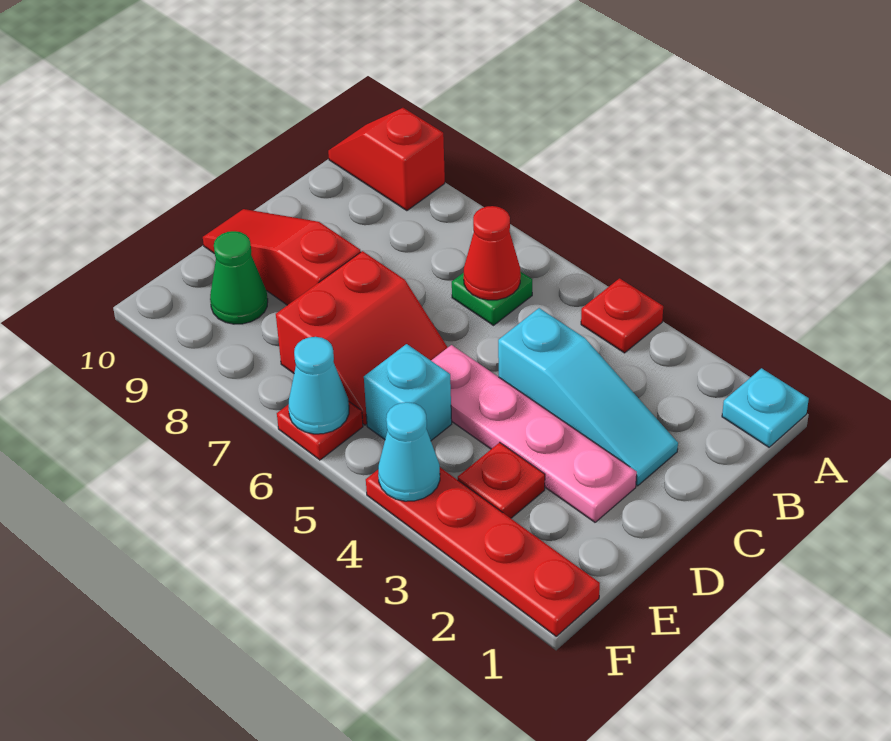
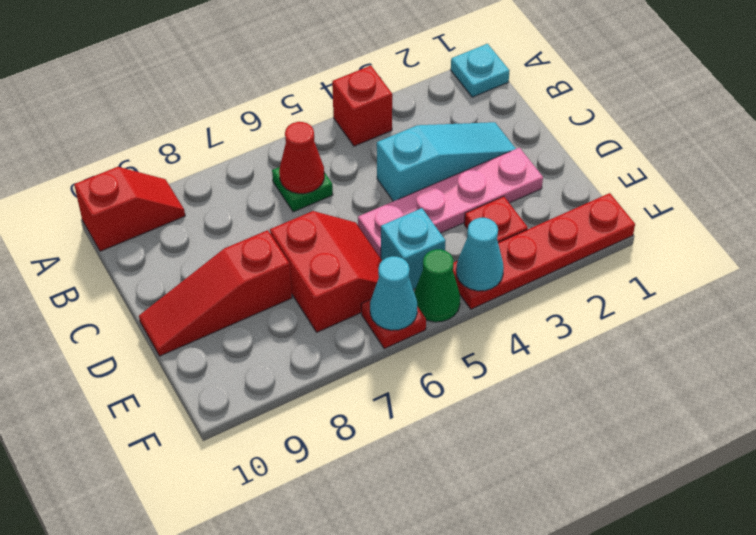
red plate A4 level 1 -> red brick A4 level 1
red slope A9:A10 level 1 top 9 -> red slope A9:A10 level 1 top 10
green cone E9 level 1 -> green cone F5 level 1

